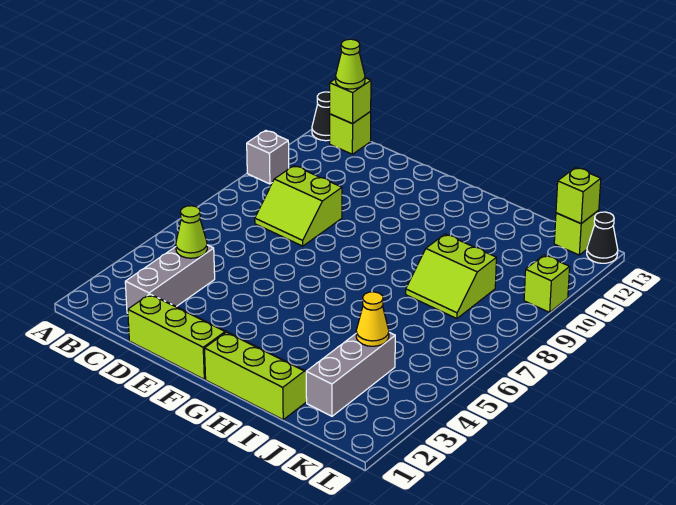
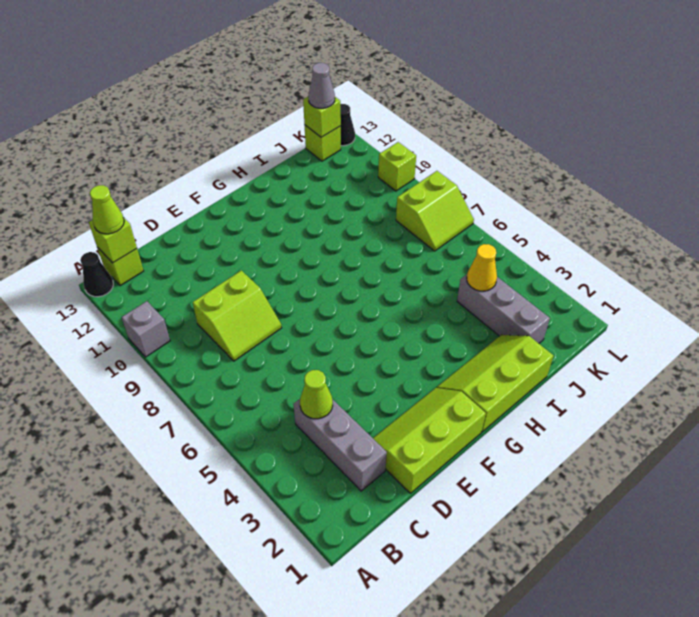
lime slope I8:J9 level 1 top 9 -> lime slope K7:L8 level 1 top 8
none -> grey cone K13 level 3

